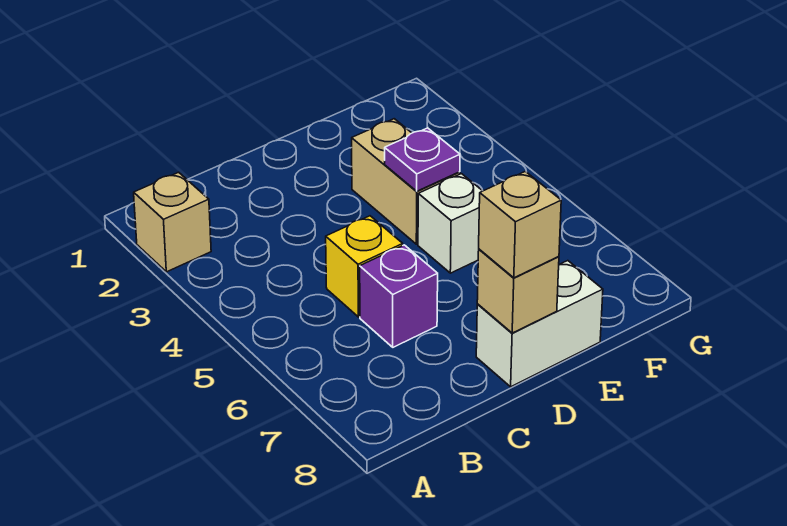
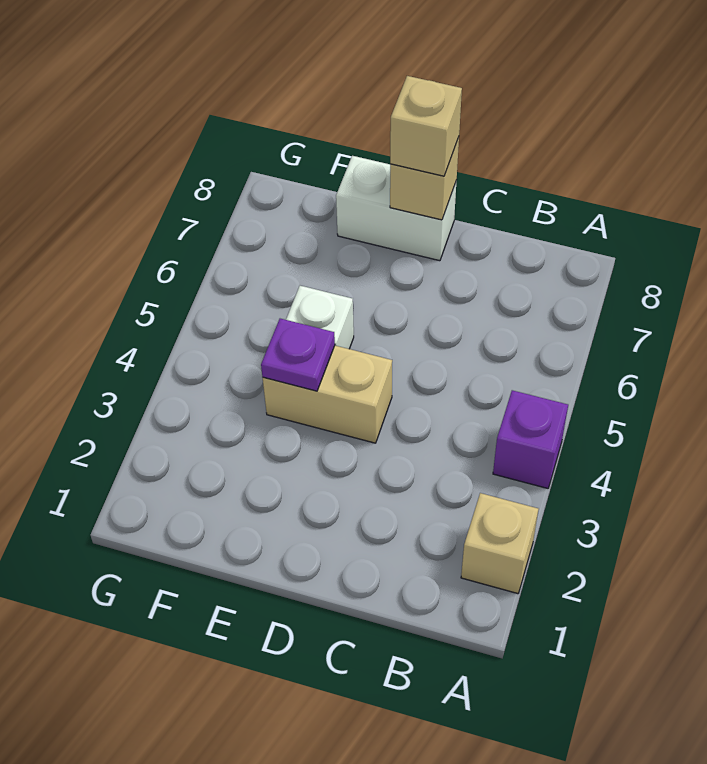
yellow brick C5 level 1 -> none
purple brick C6 level 1 -> purple brick A4 level 1
tan brick E3:E4 level 1 -> tan brick D4:E4 level 1

